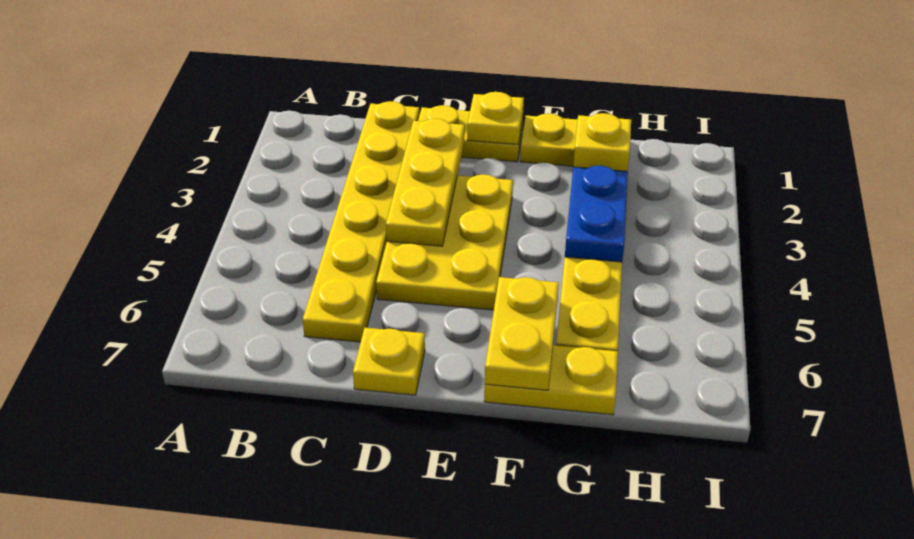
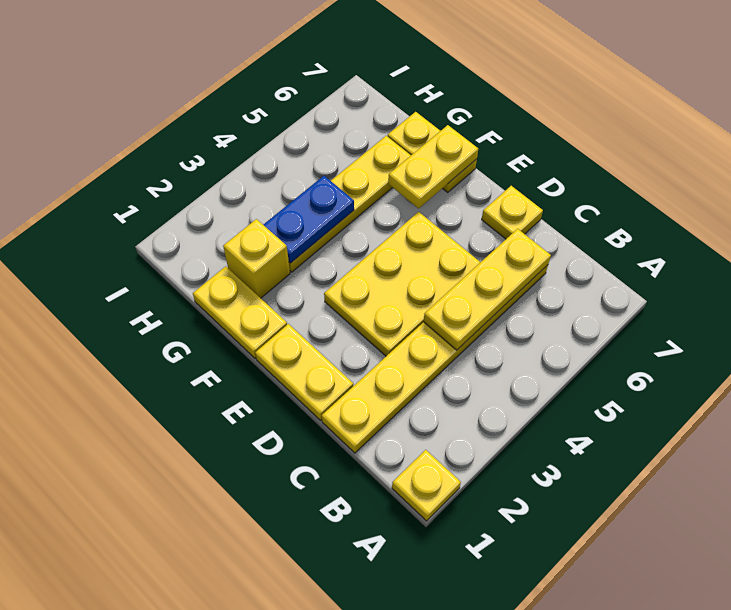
yellow plate D2:D4 level 2 -> yellow plate C4:C6 level 2
yellow plate E1 level 2 -> yellow plate A1 level 1

